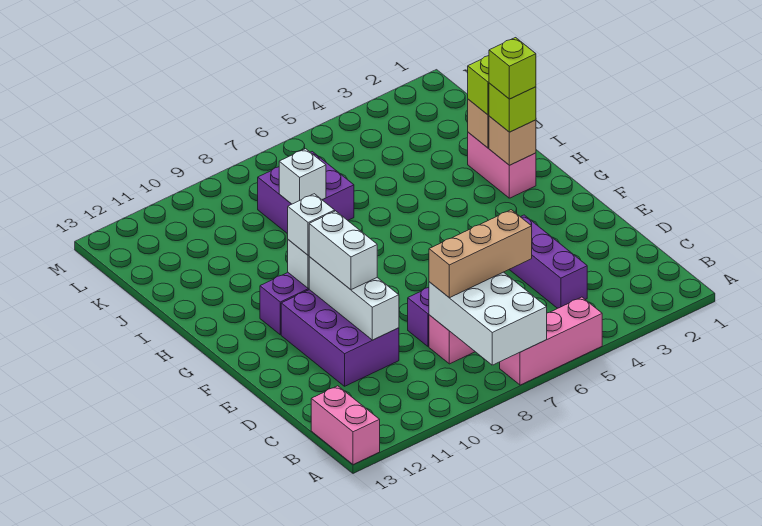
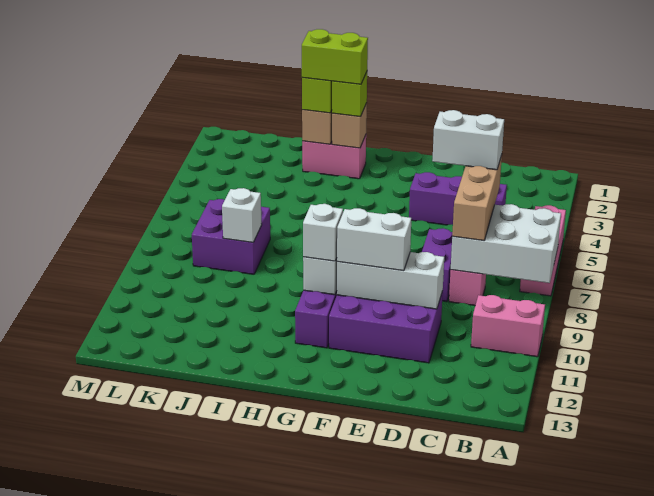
pink brick A13:B13 level 1 -> pink brick A10:B10 level 1
none -> white brick C6:D6 level 4
lime brick H2 level 4 -> lime brick H2:I2 level 4

